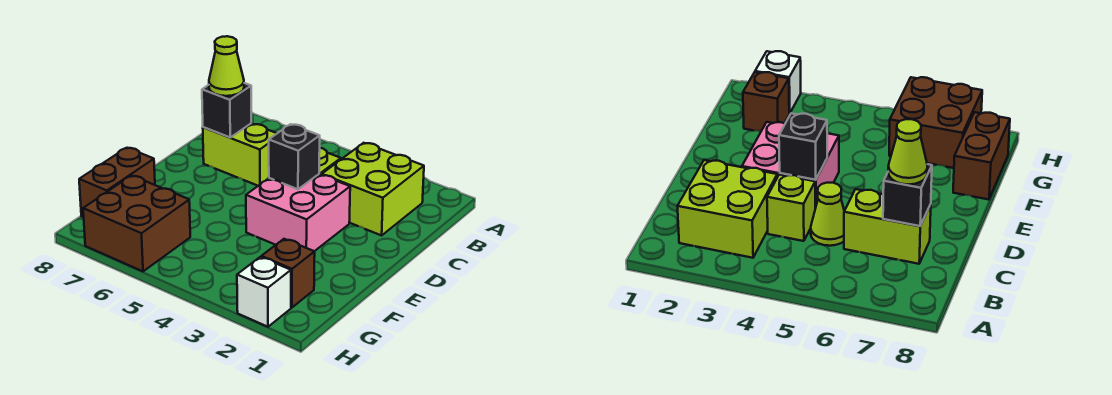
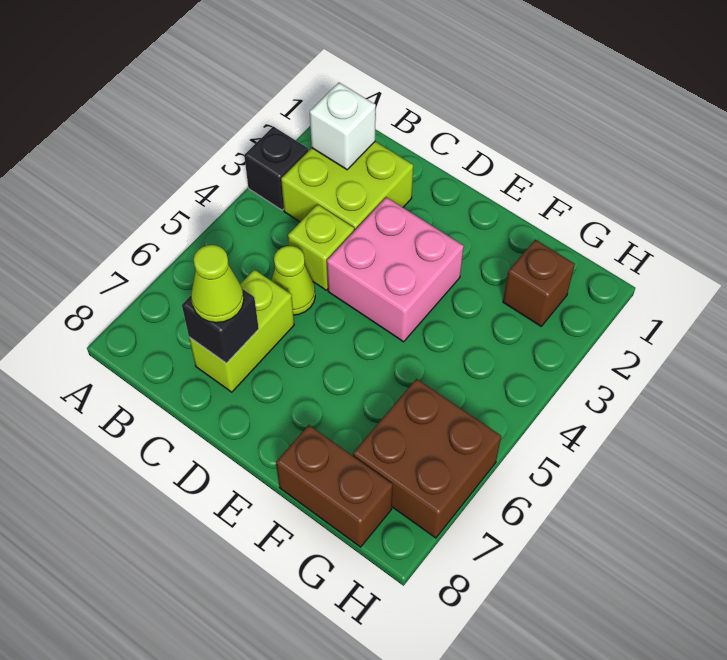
black brick D4 level 2 -> black brick A3 level 1
white brick H2 level 1 -> white brick B2 level 2

